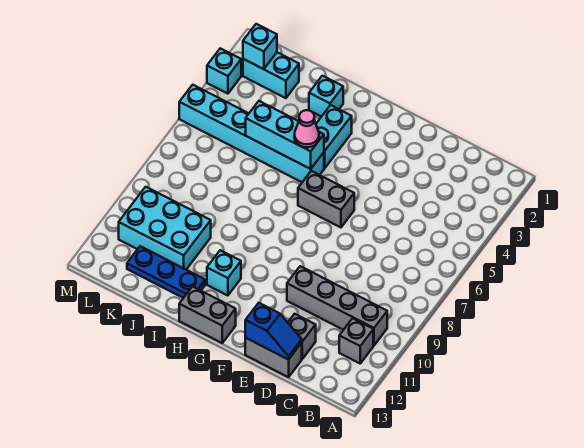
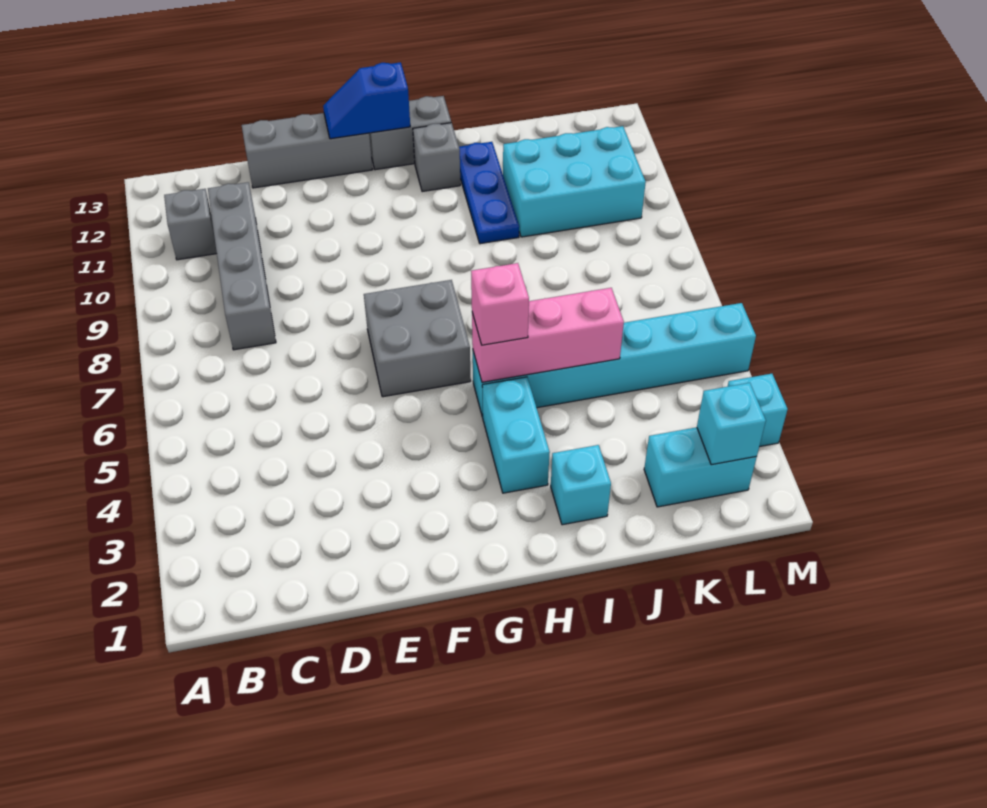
grey brick B10:E10 level 1 -> grey brick C8:C11 level 1
grey brick D12 level 1 -> grey brick H12 level 1
grey brick D13:E13 level 1 -> grey brick D13:F13 level 1
blue slope D13:E13 level 2 top E -> blue slope F13:G13 level 2 top G
grey brick F6:G6 level 1 -> grey brick F6:G7 level 1
cyan brick H5:J5 level 2 -> pink brick H5:J5 level 2
pink cone H5 level 3 -> pink brick H5 level 3
cyan brick H11 level 1 -> none
blue plate I12:K12 level 1 -> blue plate I10:I12 level 1

